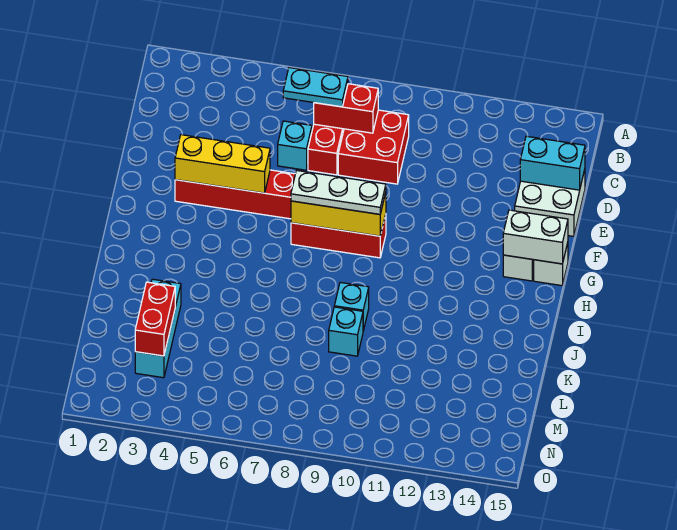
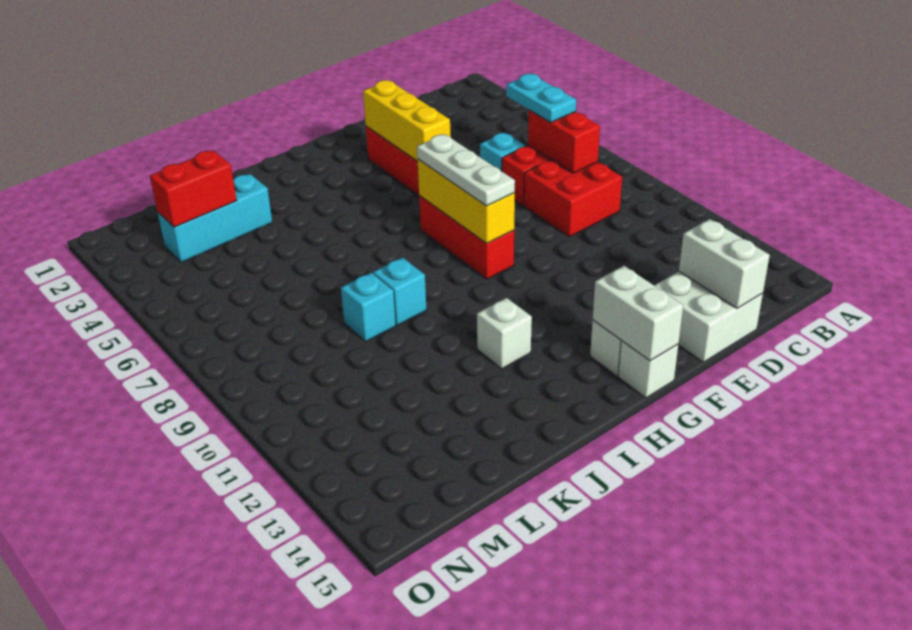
cyan brick D14:D15 level 2 -> white brick D14:D15 level 2
none -> white brick I12 level 1

